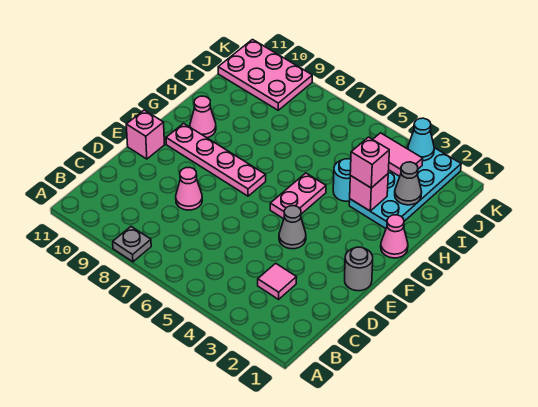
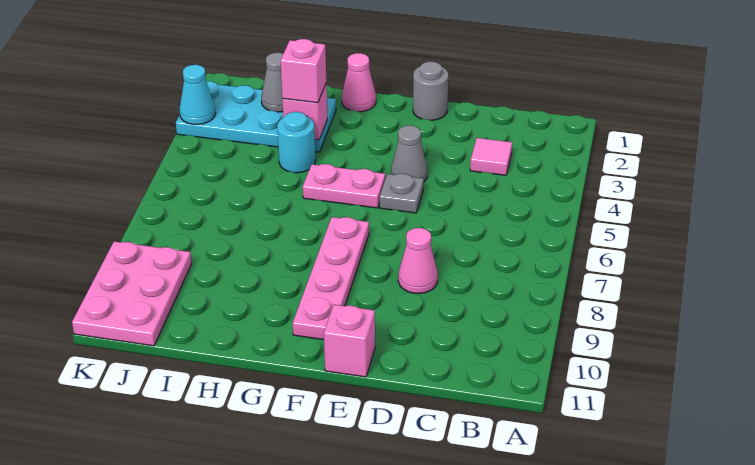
grey plate A8 level 1 -> grey plate E5 level 1
pink cone G10 level 1 -> none
pink tile J3:J4 level 2 -> none

